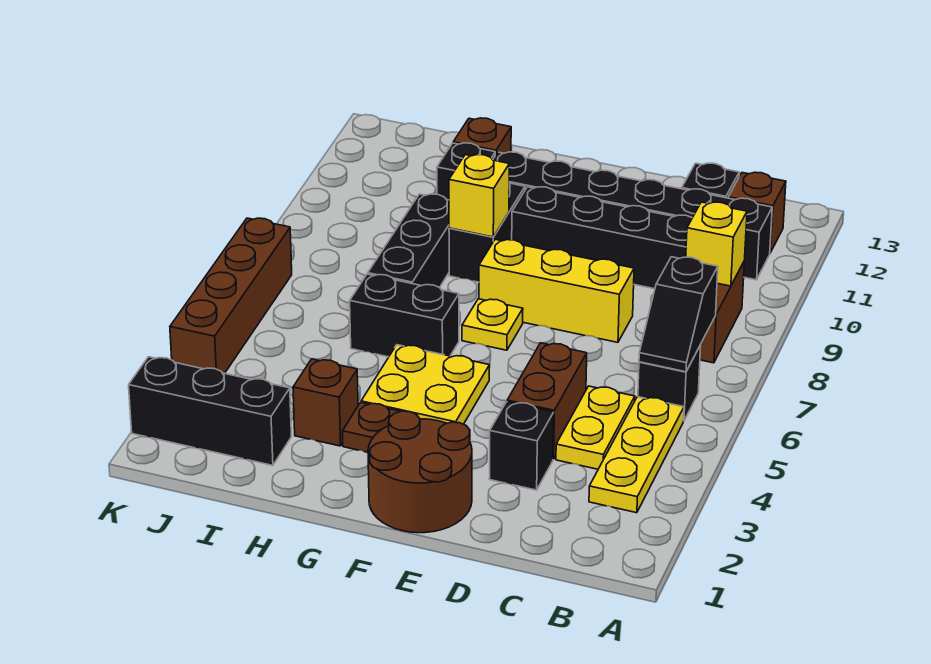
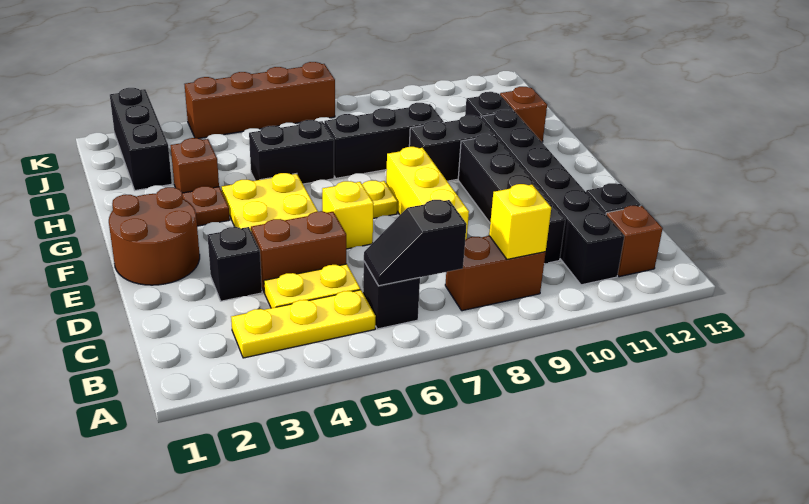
black brick G6:H6 level 1 -> black brick H5:H6 level 1
yellow brick G9 level 2 -> yellow brick E6 level 1

